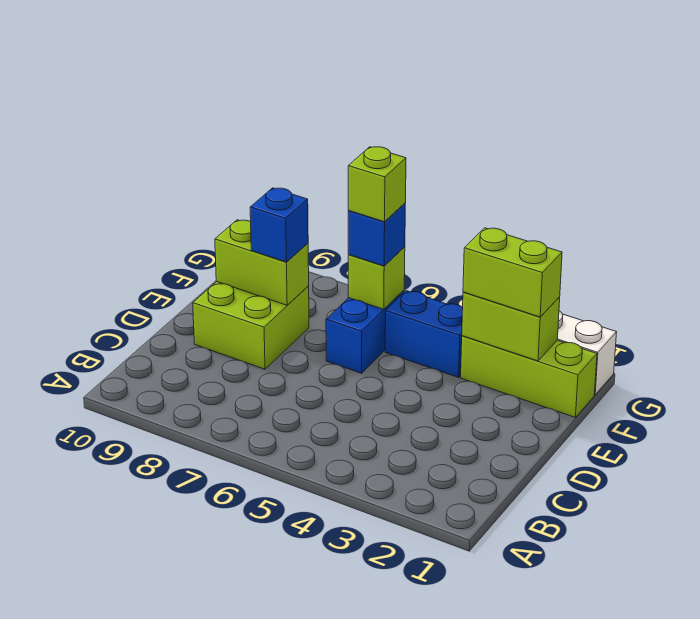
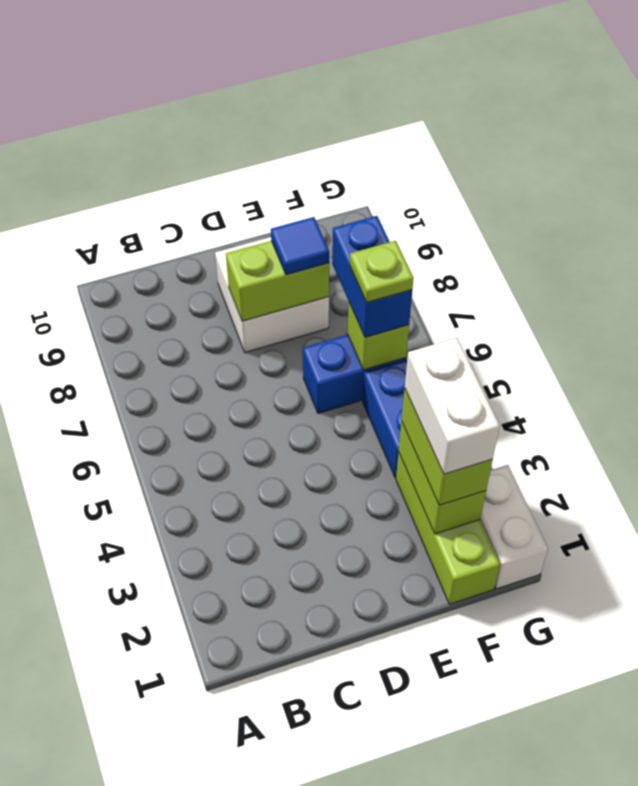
lime brick D8:E9 level 1 -> white brick D8:E9 level 1
lime brick E8:E9 level 2 -> lime brick D8:E8 level 2
blue brick E8 level 3 -> blue tile E8 level 3
none -> white brick F2:F3 level 4
blue brick F6 level 3 -> blue brick F6:F7 level 3
lime brick F6 level 4 -> lime plate F6 level 4

